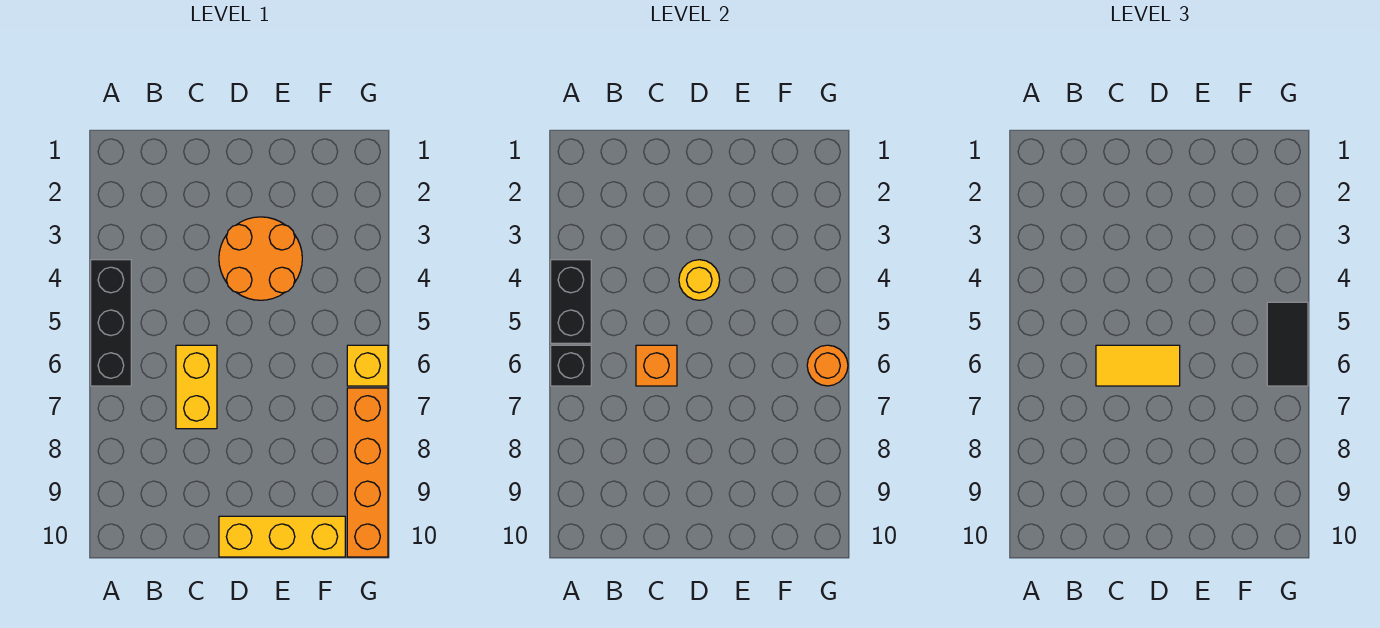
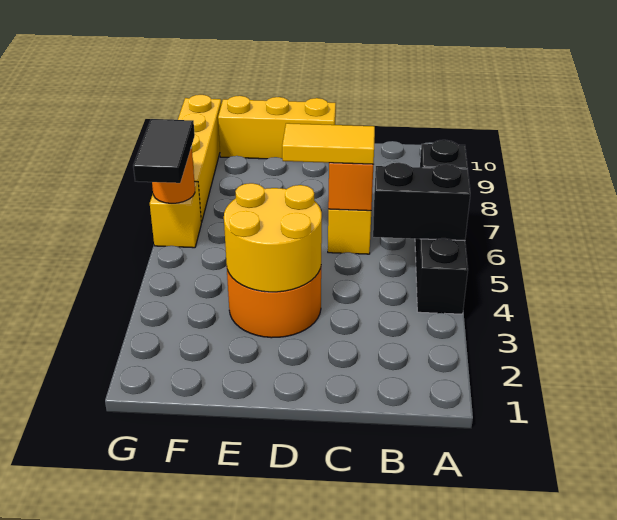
black brick A4:A5 level 2 -> black brick A5:B5 level 2
yellow round brick D4 level 2 -> yellow round brick D3:E4 level 2
orange brick G7:G10 level 1 -> yellow brick G7:G10 level 1

